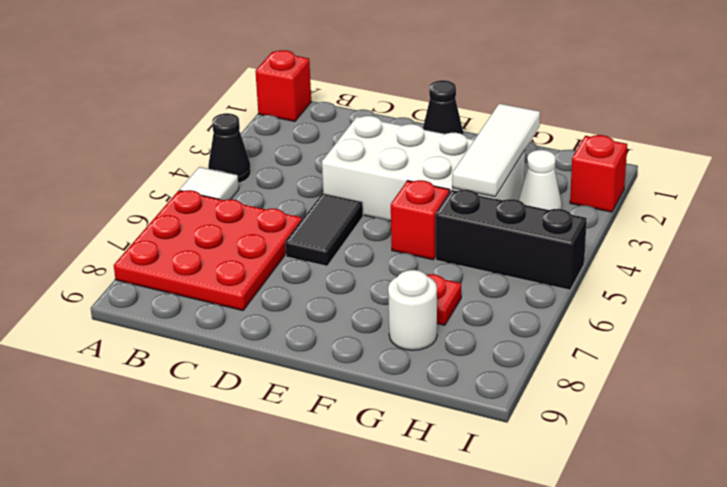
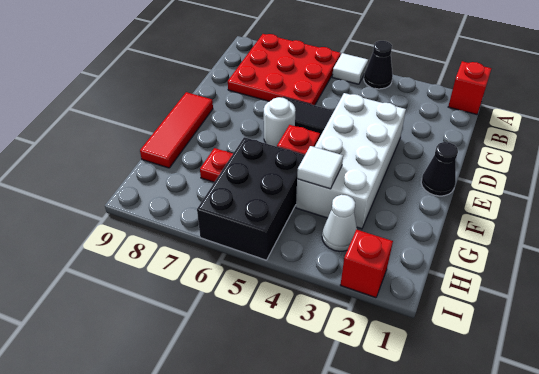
none -> red tile E9:G9 level 1
white tile G2:G4 level 2 -> white tile G4 level 2
black brick G5:I5 level 1 -> black brick G5:I6 level 1
white round brick G8 level 1 -> white round brick E6 level 1

